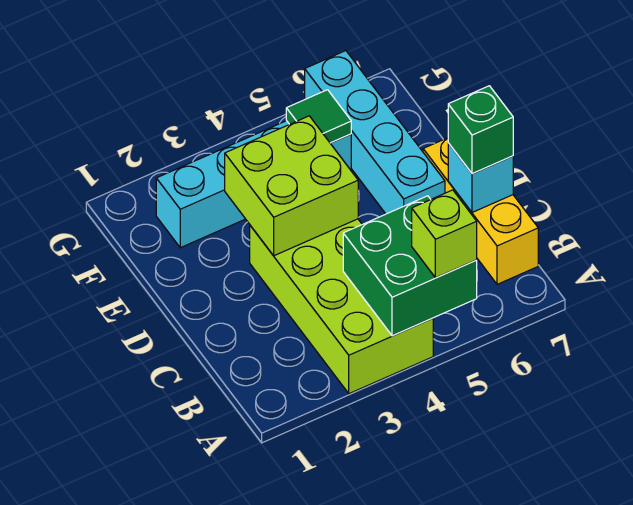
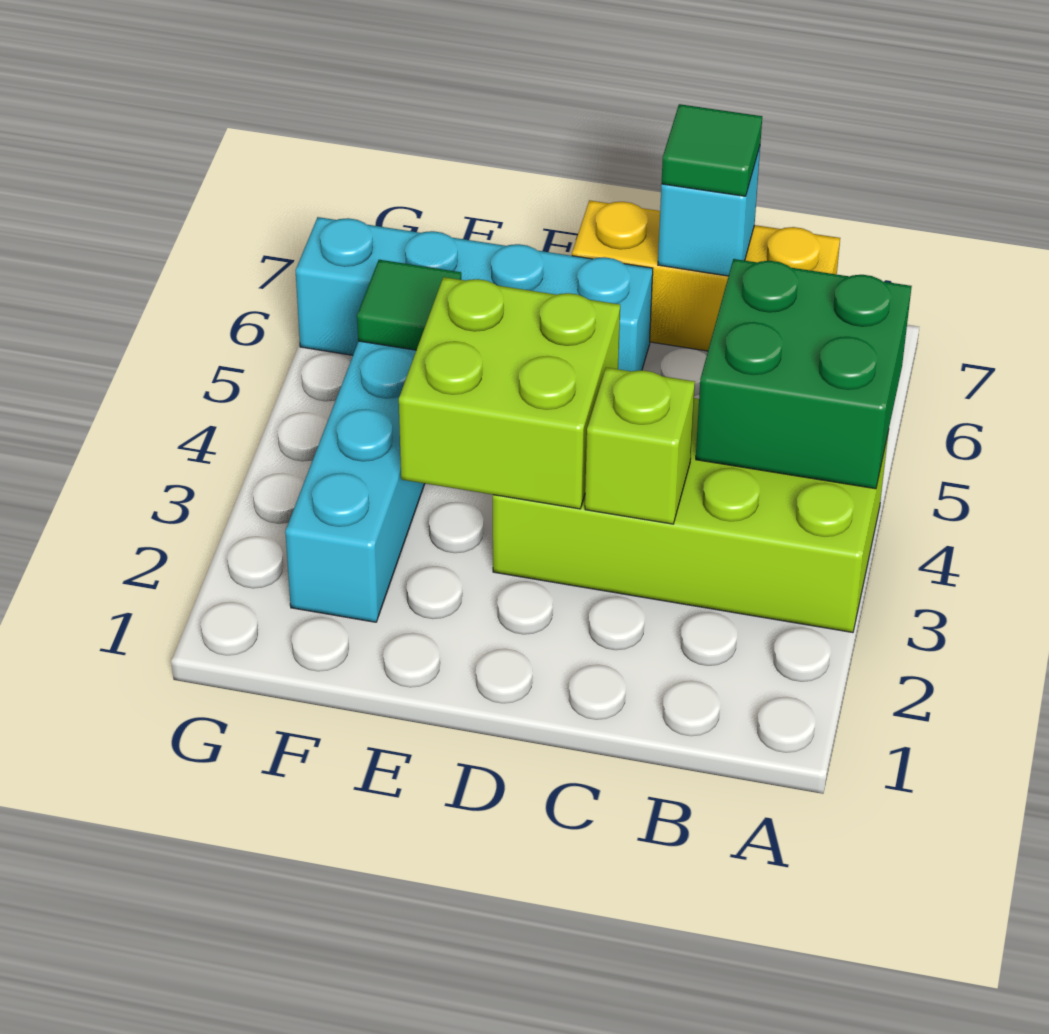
lime brick A5 level 3 -> lime brick C3 level 2
green brick C7 level 3 -> green tile C7 level 3

